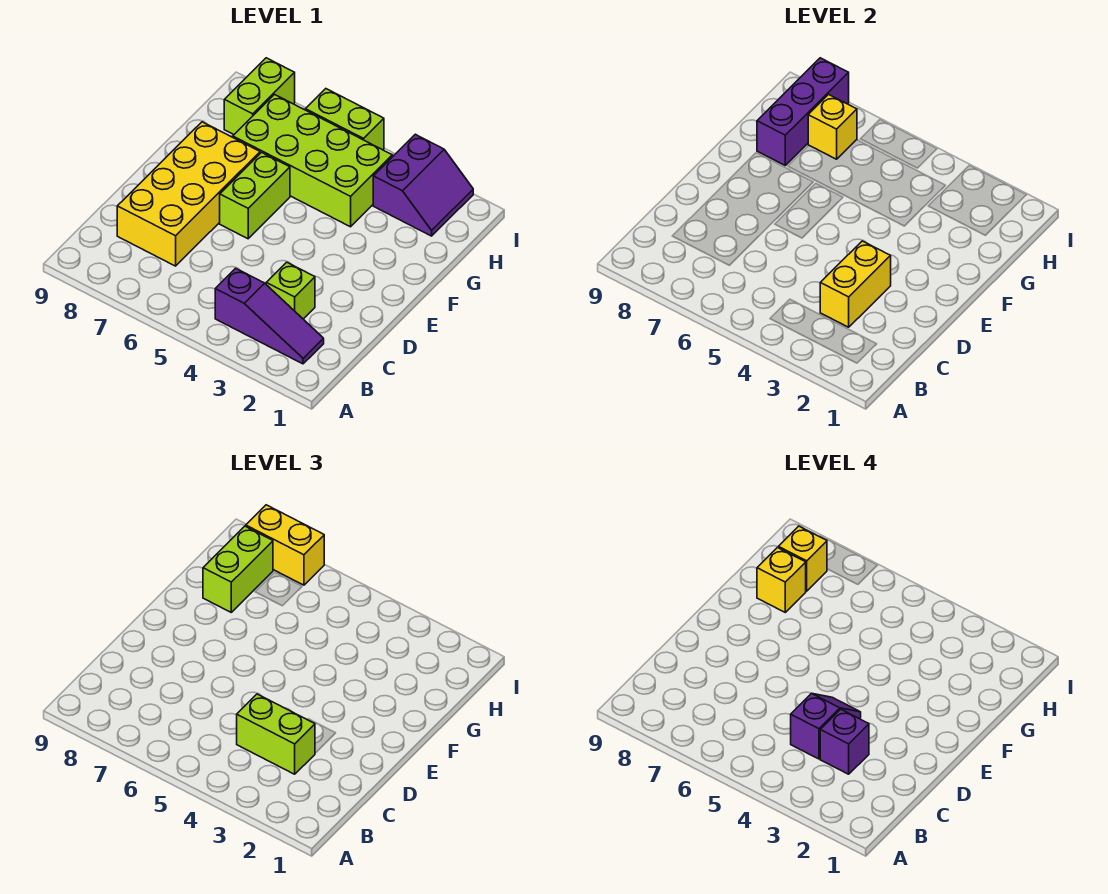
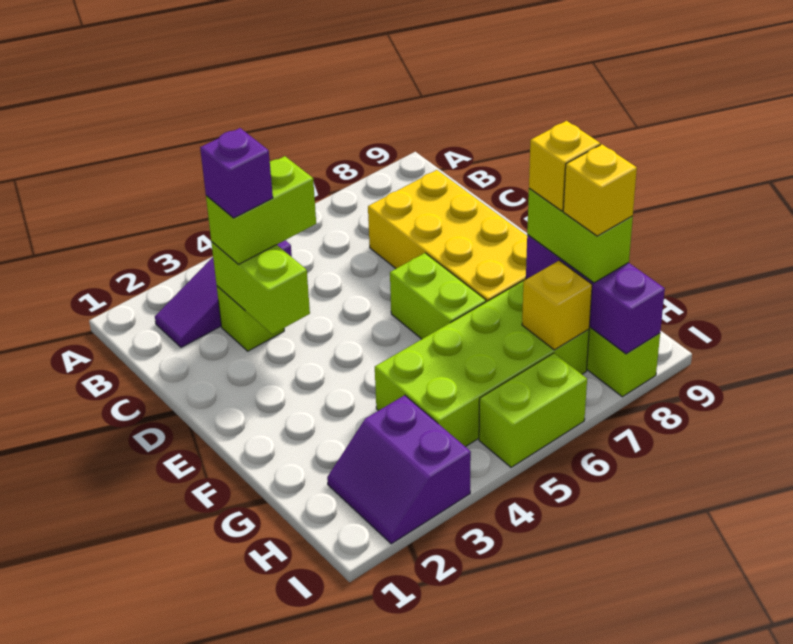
yellow brick C3:D3 level 2 -> lime brick C3:D3 level 2
purple slope C4:D4 level 4 top C -> none
yellow brick I7:I8 level 3 -> none

